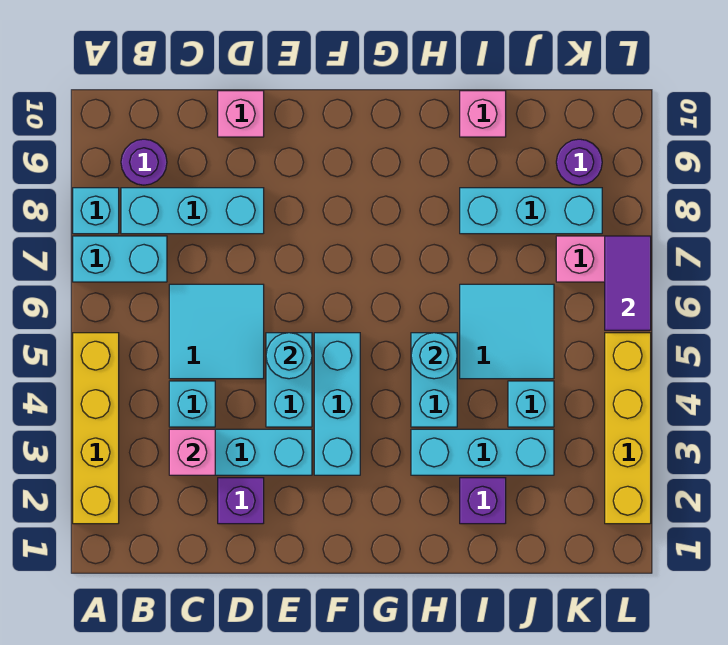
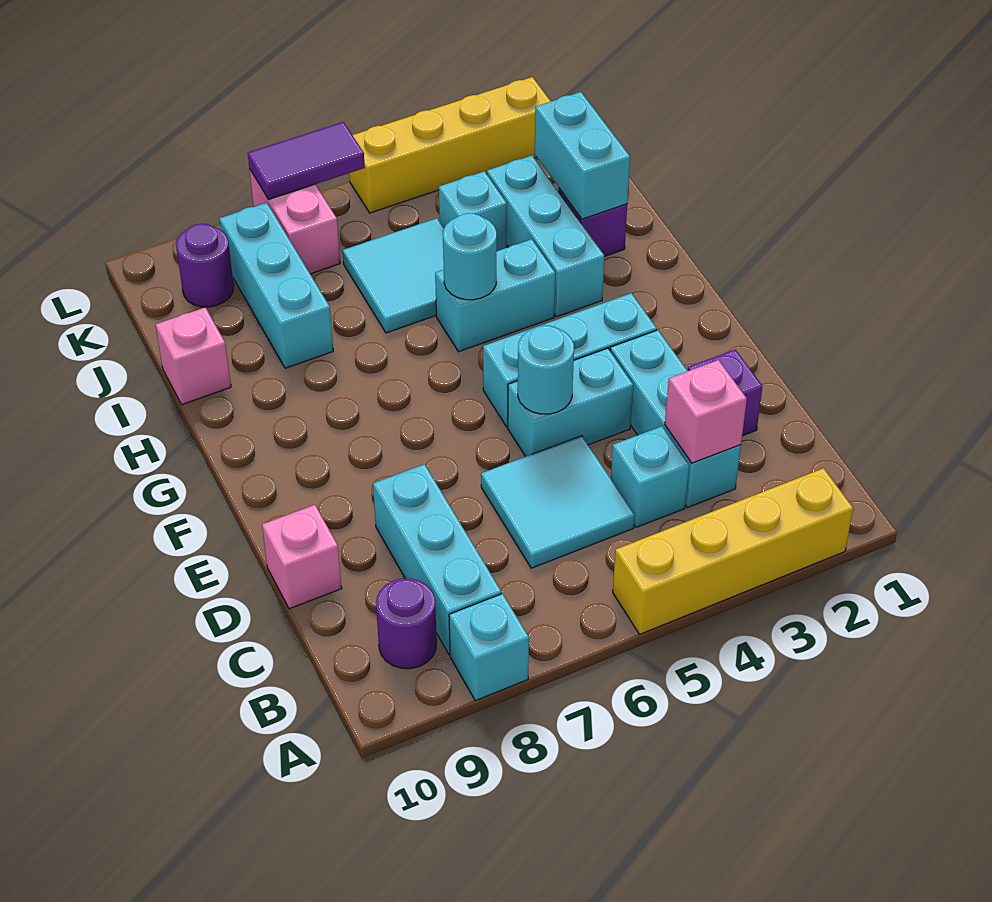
cyan brick A7:B7 level 1 -> cyan brick I2:J2 level 2

